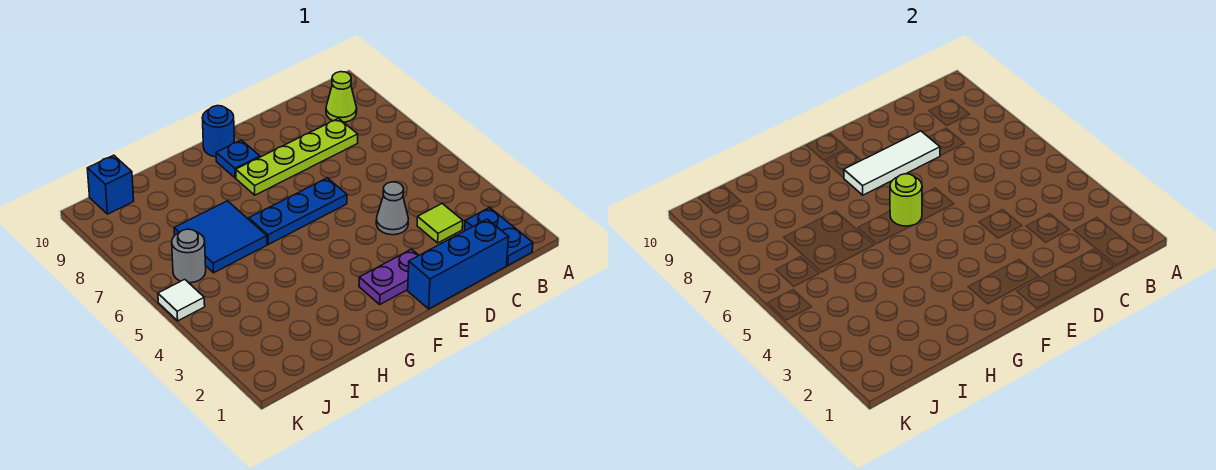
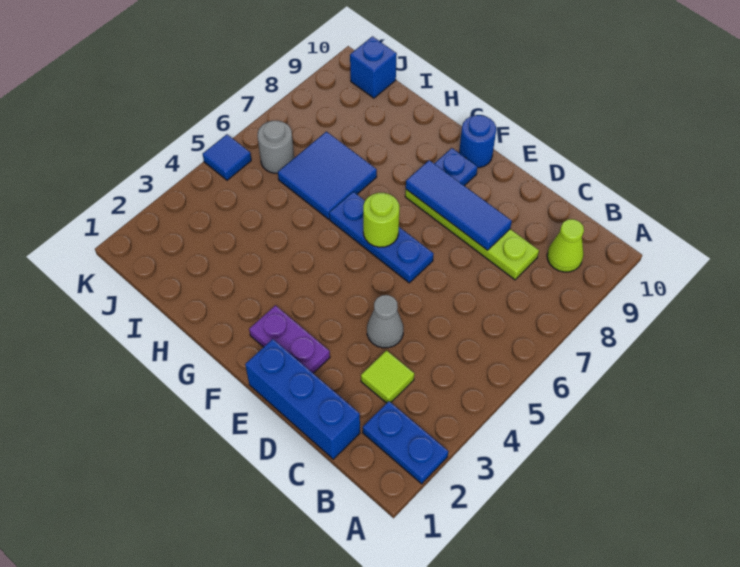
blue plate B1:B2 level 1 -> blue plate A2:B2 level 1
white tile D8:F8 level 2 -> blue tile D8:F8 level 2
white tile K5 level 1 -> blue tile K5 level 1

